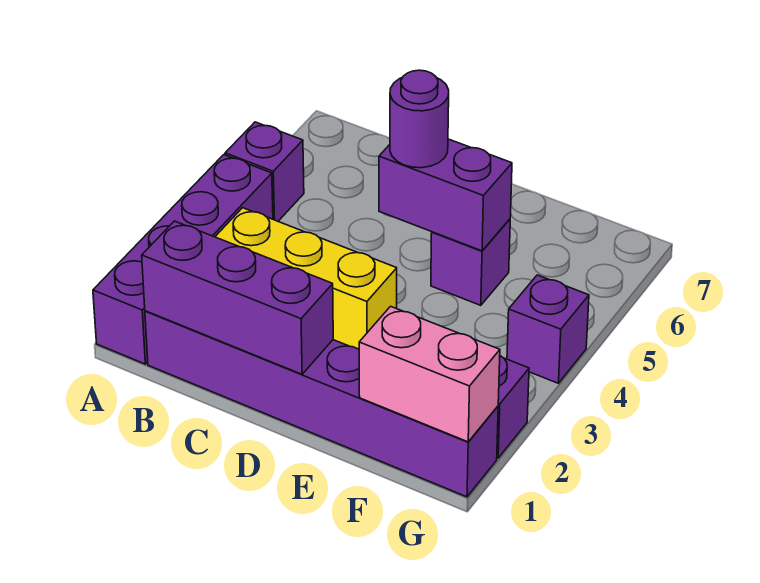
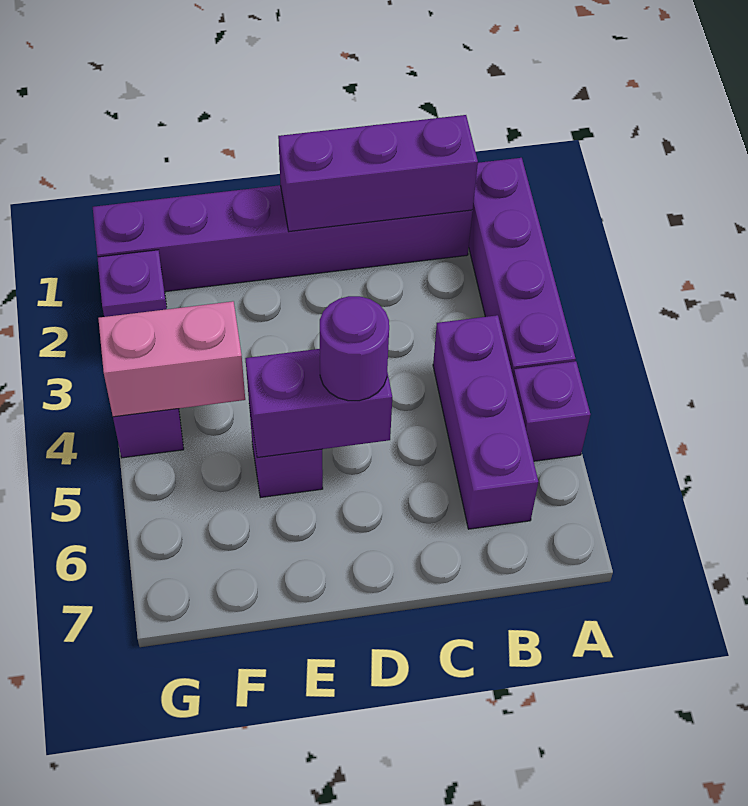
yellow brick B3:D3 level 1 -> none
none -> purple brick B4:B6 level 1
pink brick F1:G1 level 2 -> pink brick F4:G4 level 2

